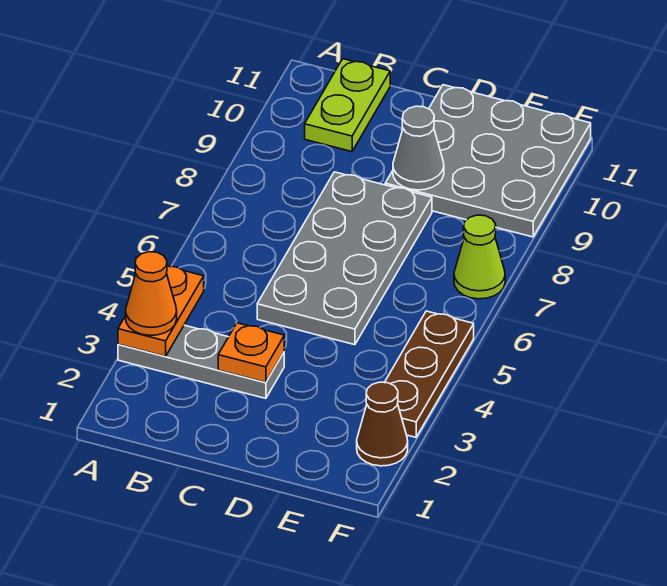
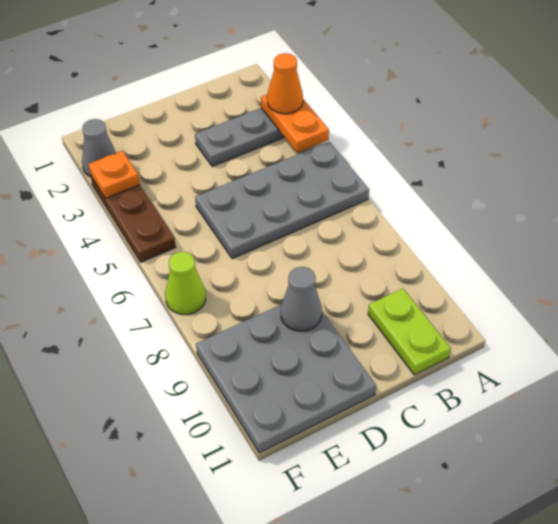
orange plate C3 level 2 -> orange plate F3 level 2
grey plate C5:D8 level 1 -> grey plate A5:D6 level 1
brown cone F2 level 1 -> grey cone F2 level 1

